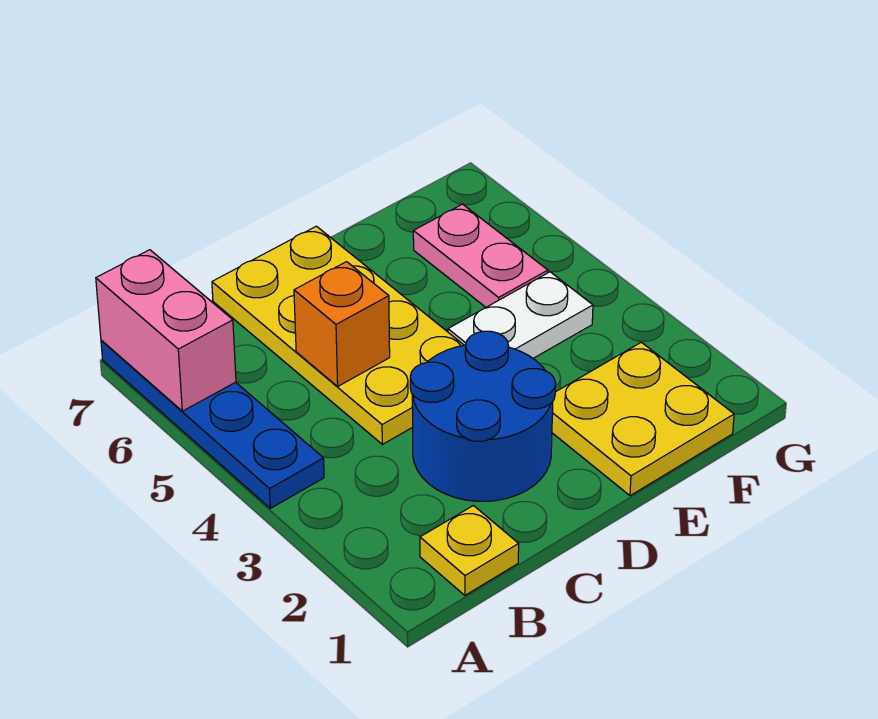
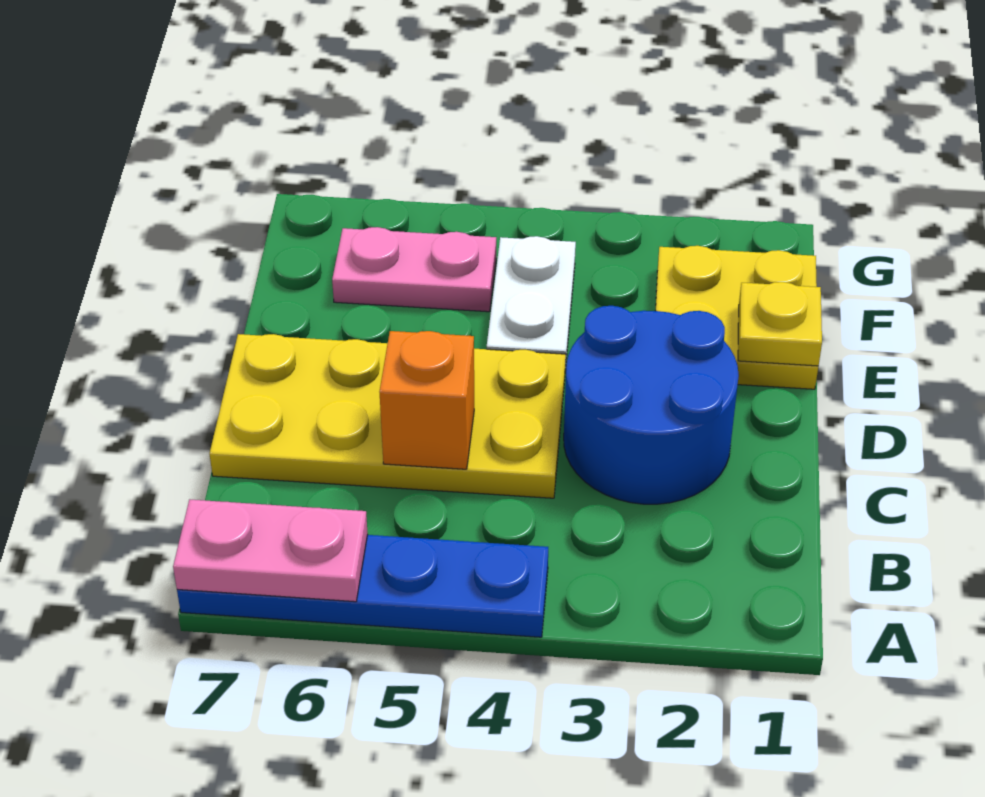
pink brick A6:A7 level 2 -> pink plate A6:A7 level 2
yellow plate B1 level 1 -> yellow plate E1 level 2

